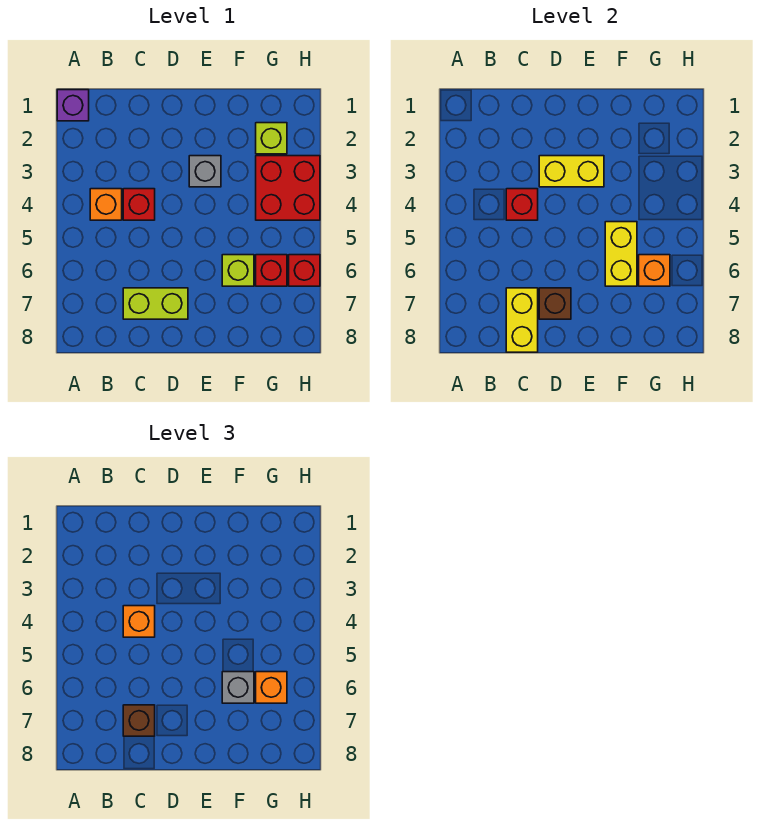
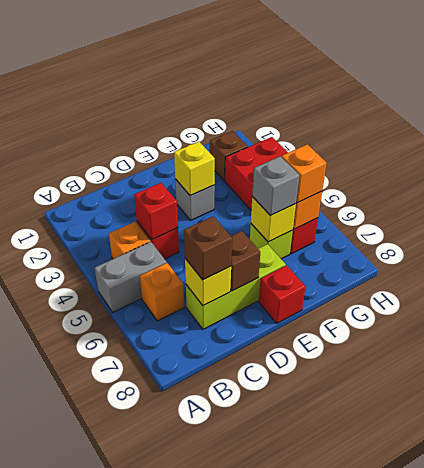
purple brick A1 level 1 -> none
none -> grey brick A5:B5 level 1
orange brick C4 level 3 -> orange brick B6 level 1
lime brick C7:D7 level 1 -> lime brick C7:E7 level 1
yellow brick C7:C8 level 2 -> yellow brick C7 level 2
yellow brick D3:E3 level 2 -> yellow brick E3 level 2
yellow brick F5:F6 level 2 -> yellow brick F6 level 2
lime brick G2 level 1 -> brown brick G2 level 1
red brick H6 level 1 -> red brick E8 level 1

